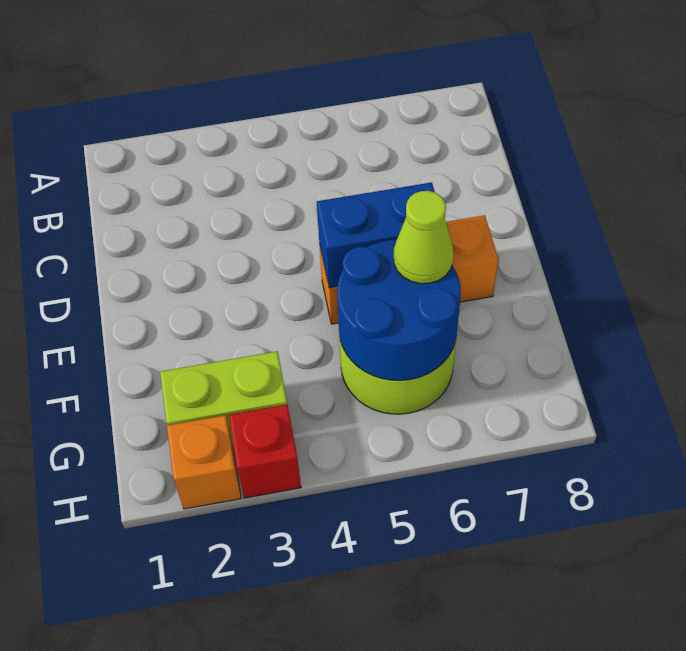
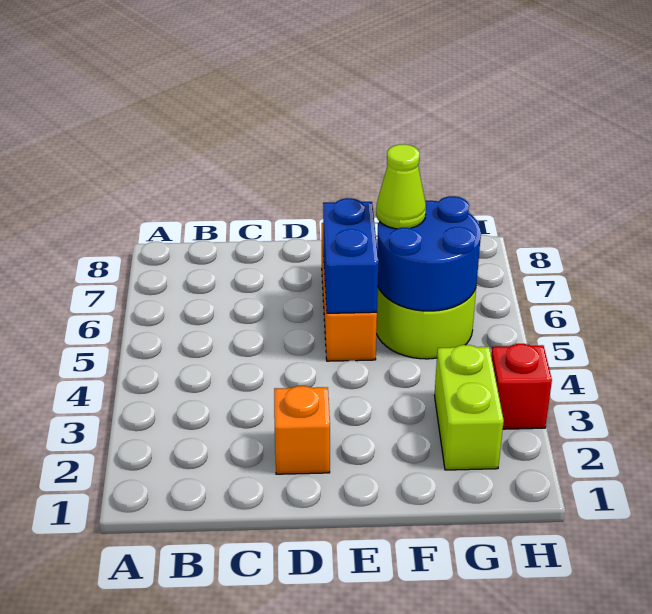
orange brick H2 level 1 -> orange brick D2 level 1

